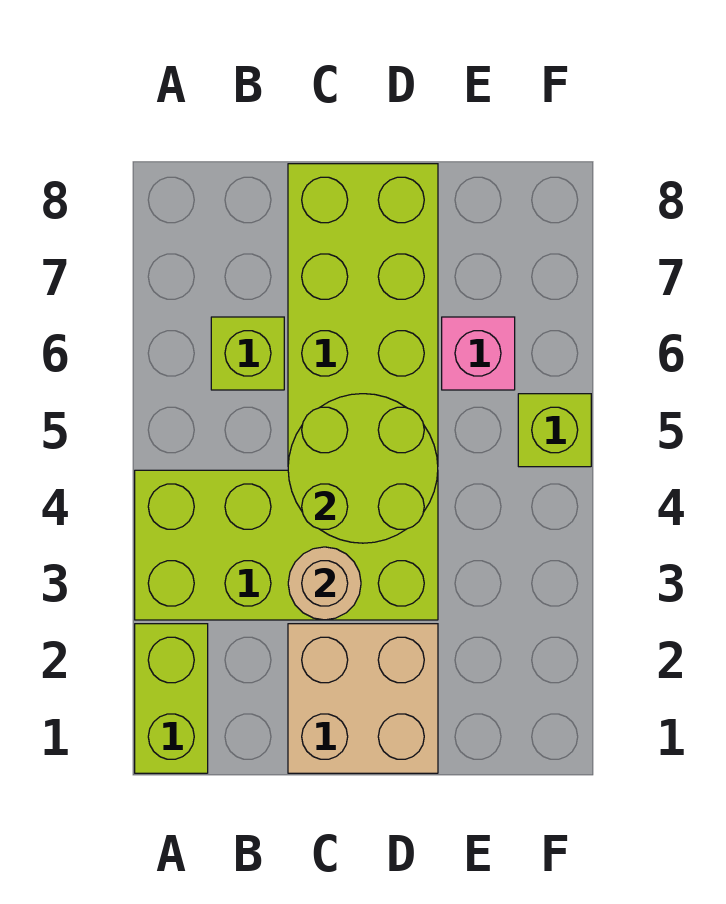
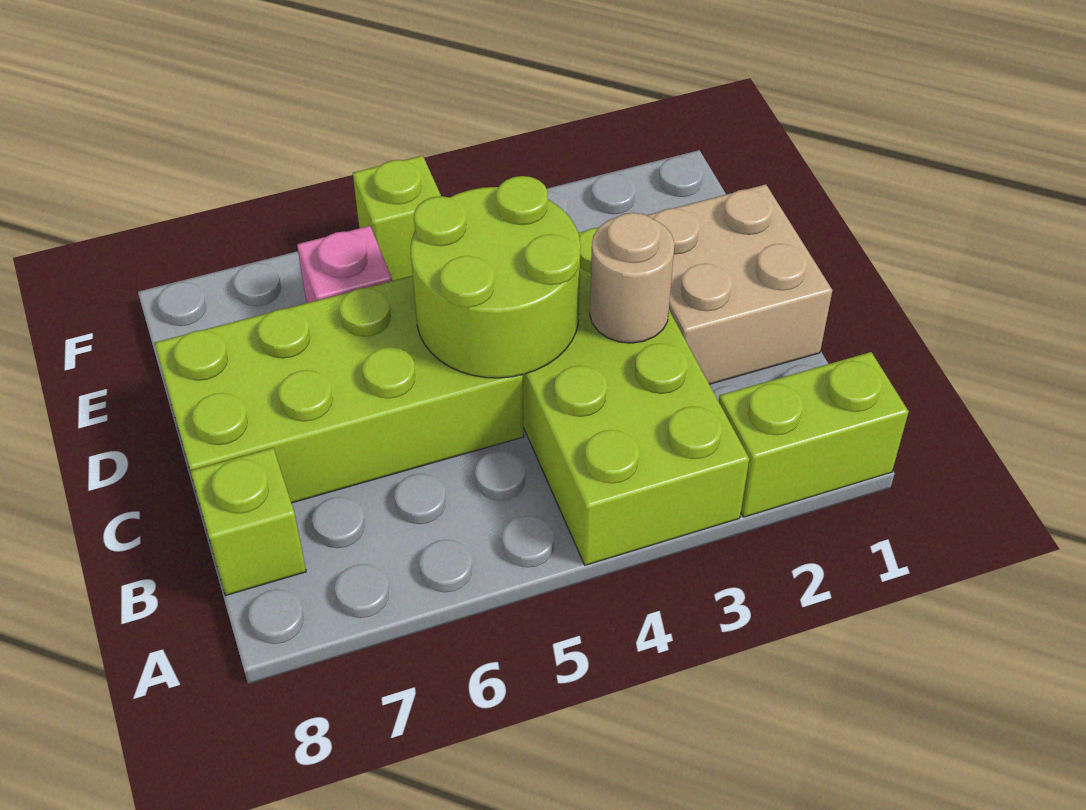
lime brick B6 level 1 -> lime brick B8 level 1

